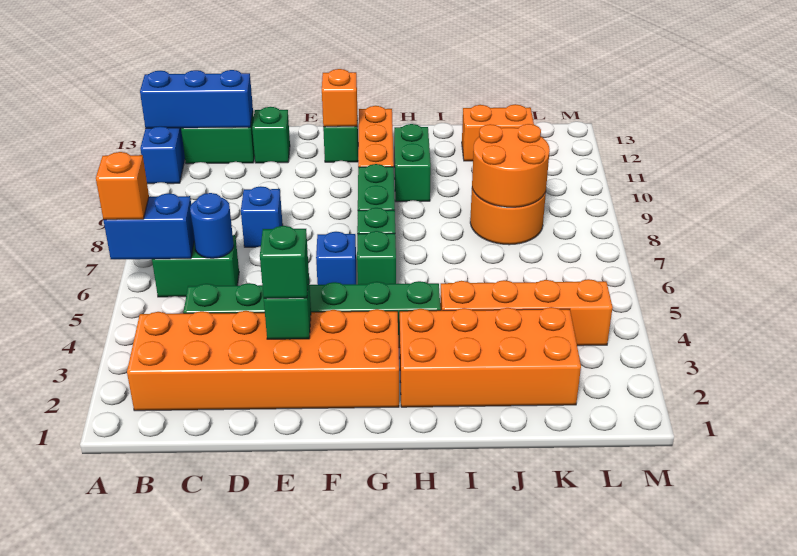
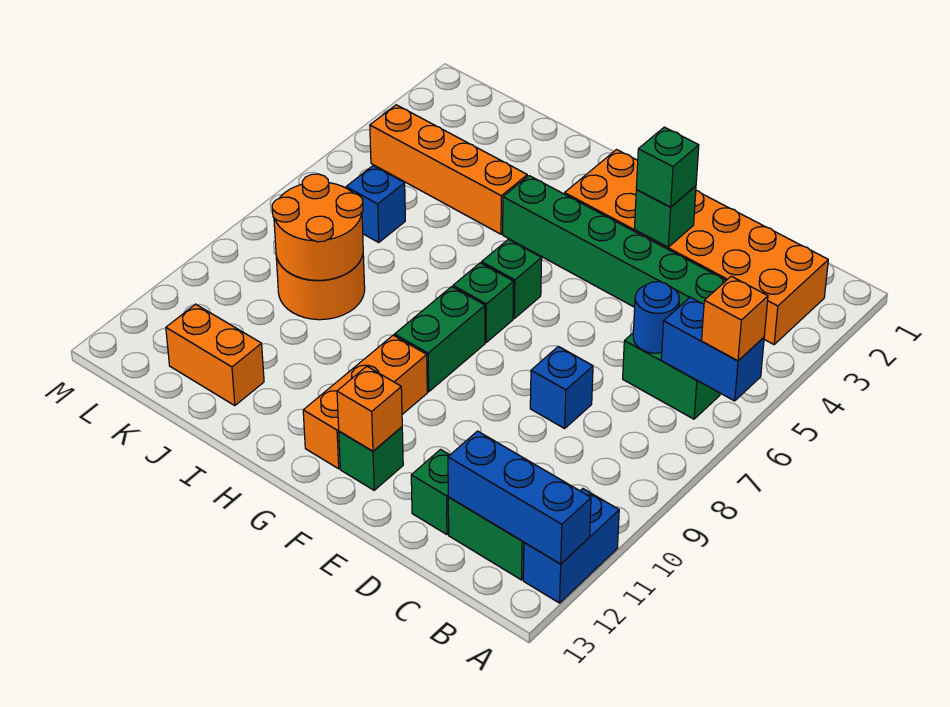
blue brick F6 level 1 -> blue brick K6 level 1
orange brick H2:K3 level 1 -> none
green brick H10:H11 level 1 -> none

